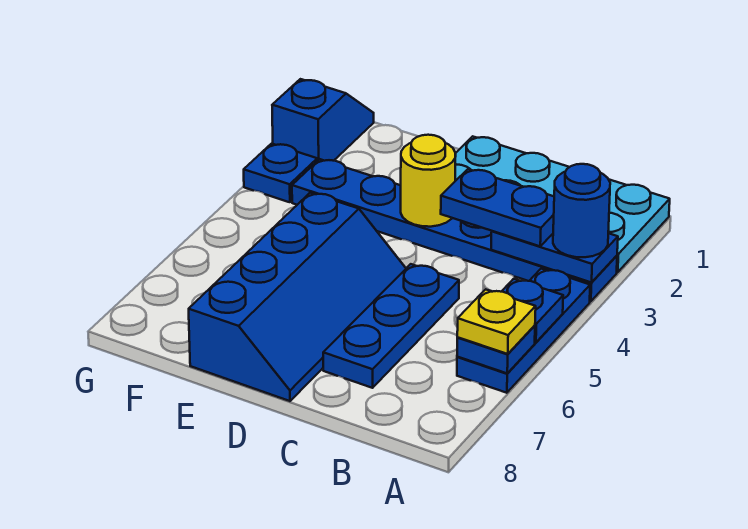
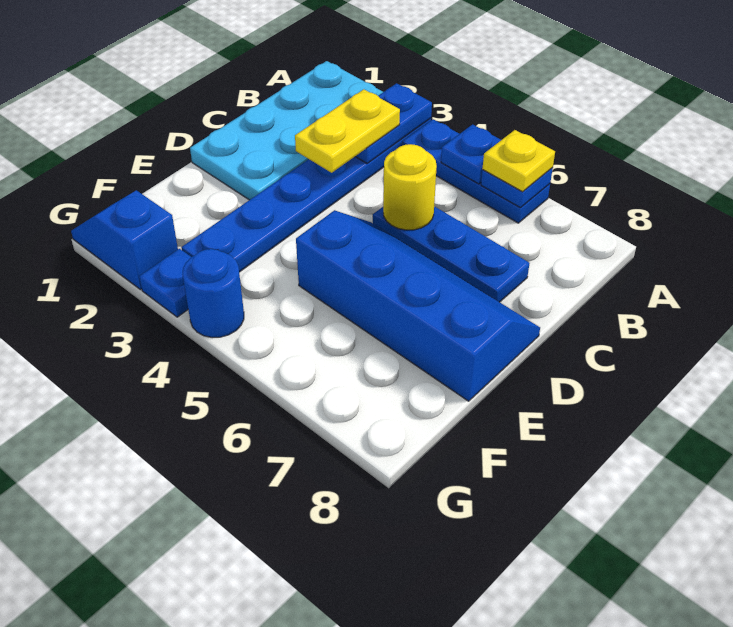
blue round brick A3 level 3 -> blue round brick G4 level 1
blue plate B3:C3 level 3 -> yellow plate B3:C3 level 3
yellow round brick D3 level 2 -> yellow round brick C5 level 2

